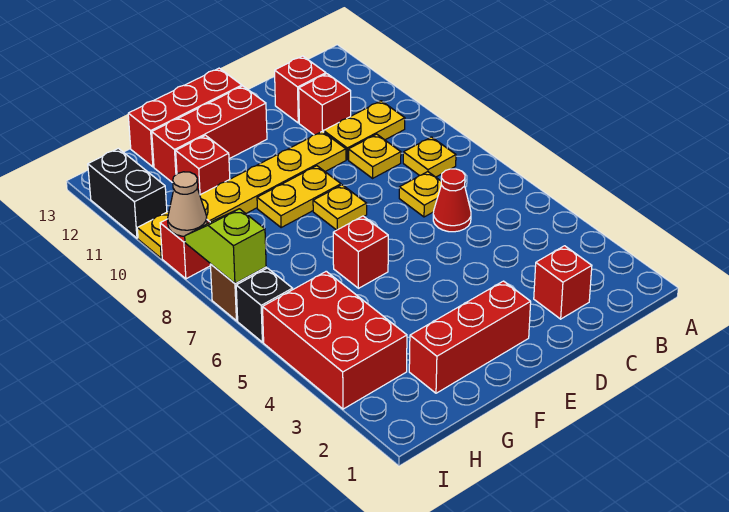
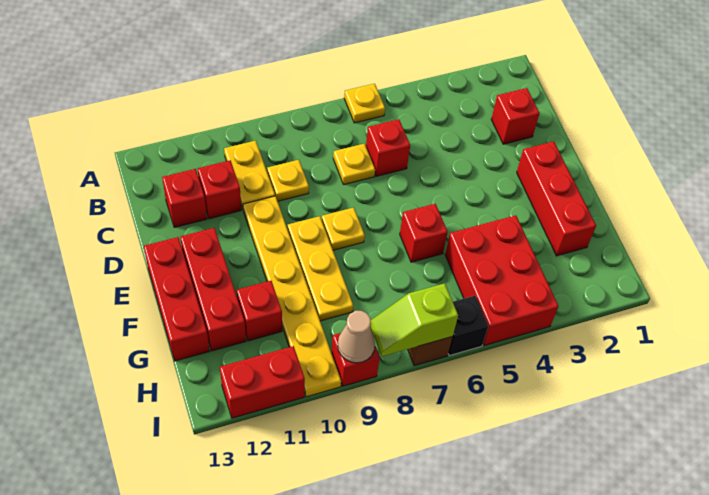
yellow plate B8 level 1 -> yellow plate A6 level 1
red cone C6 level 1 -> red brick C6 level 1
yellow plate E9:F9 level 1 -> yellow plate E9:G9 level 1
red brick H3:I5 level 1 -> red brick G4:I5 level 1
black brick I11:I12 level 1 -> red brick I11:I12 level 1

